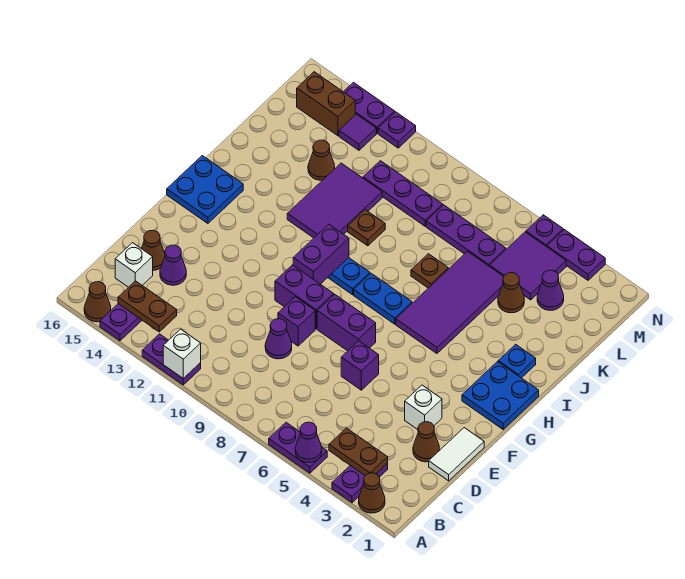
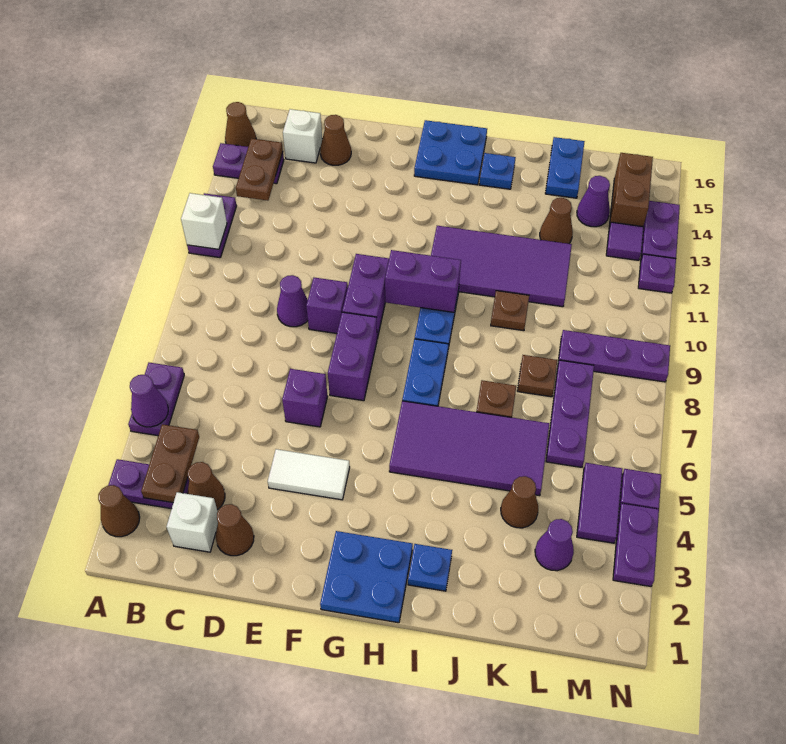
none -> brown cone C3 level 1
white tile D1:E1 level 1 -> white tile E4:F4 level 1
purple cone D14 level 1 -> purple cone L14 level 1
white brick E3 level 1 -> white brick C2 level 1
purple tile I11:K12 level 1 -> purple tile H11:K12 level 1
none -> blue plate I15 level 1
none -> brown plate K8 level 1
none -> blue plate K15:K16 level 1
purple tile L4:M5 level 1 -> purple tile M4:M5 level 1
purple plate L9:L11 level 1 -> purple plate L9:N9 level 1

